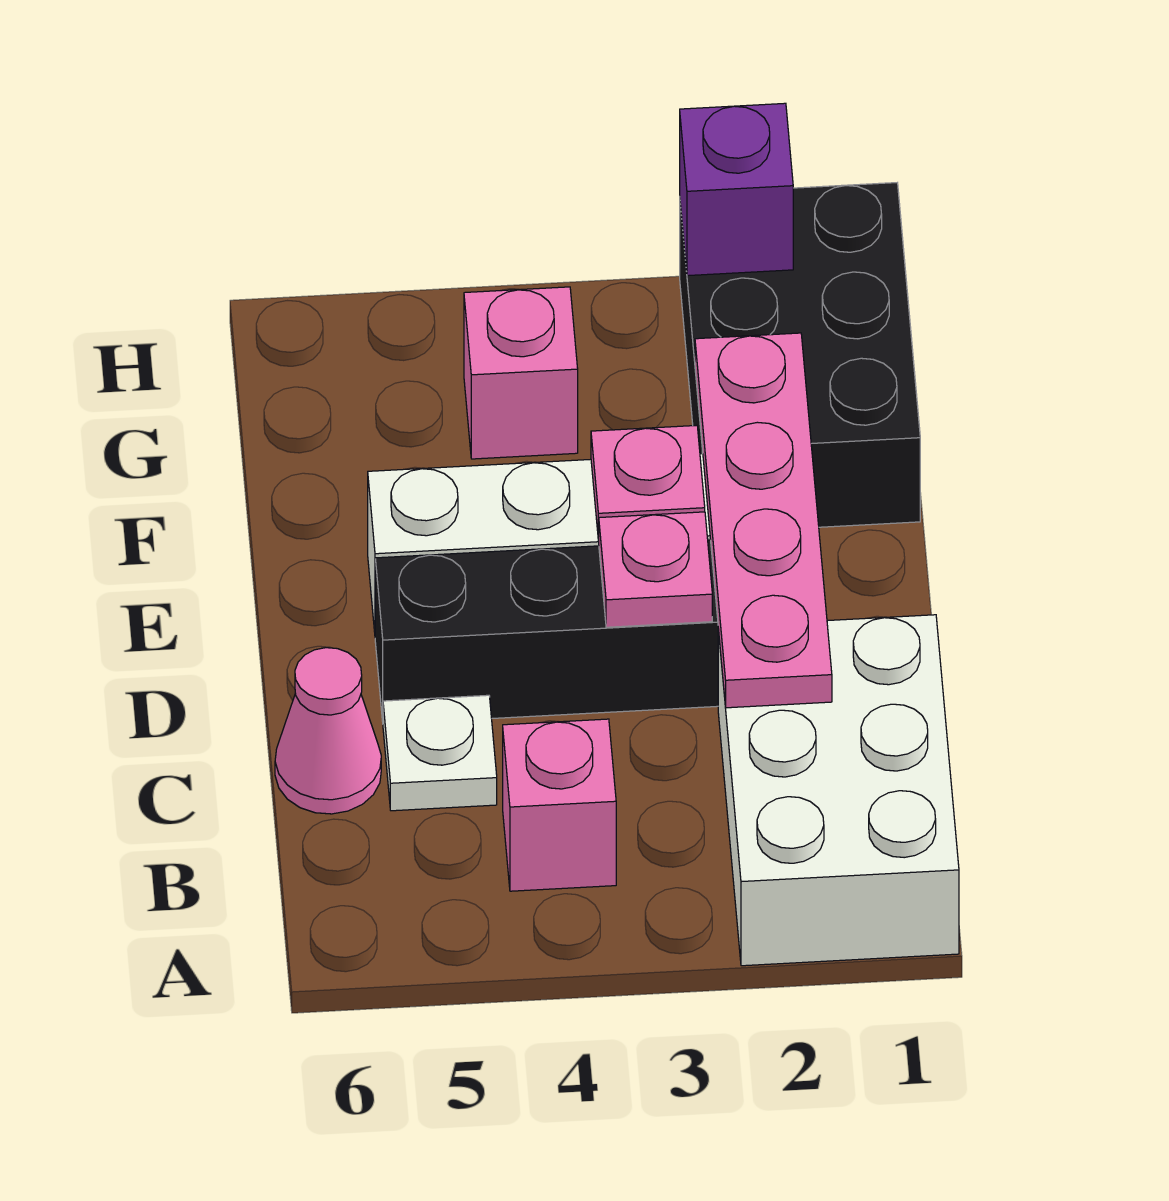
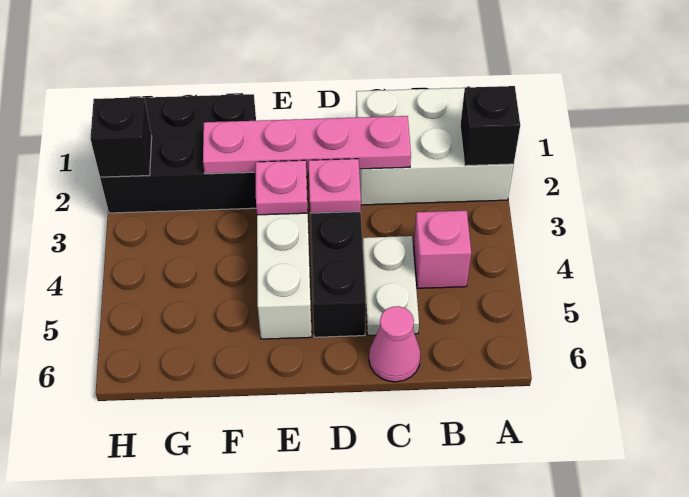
none -> black brick A2 level 2
white plate C5 level 1 -> white plate C4:C5 level 1
pink brick G4 level 1 -> none
purple brick H2 level 2 -> black brick H2 level 2

